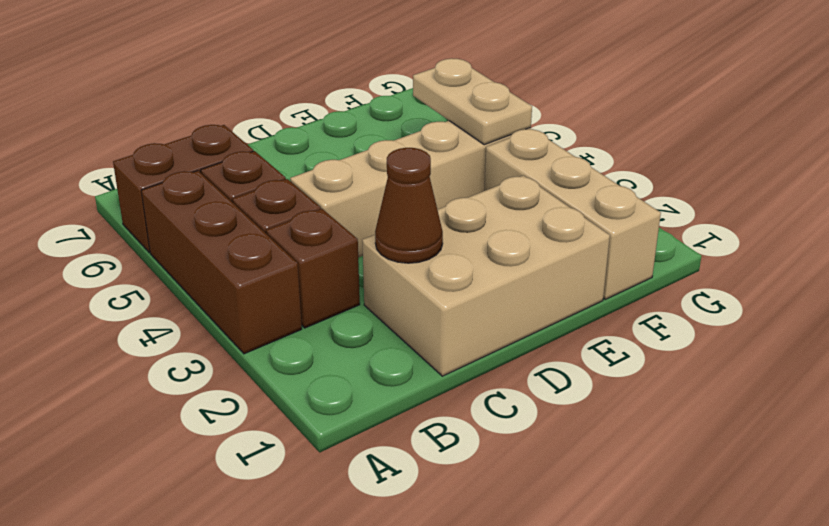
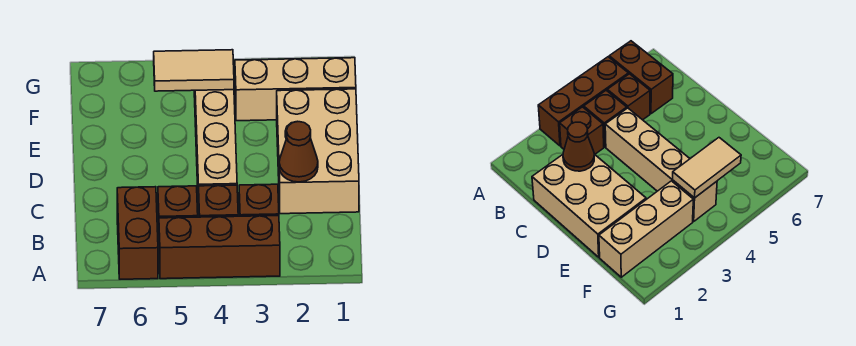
tan plate F4:F5 level 2 -> tan tile F4:F5 level 2

